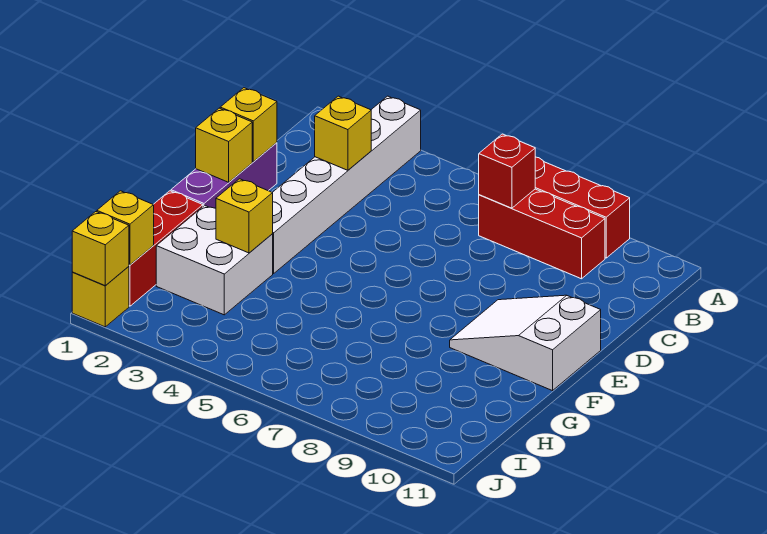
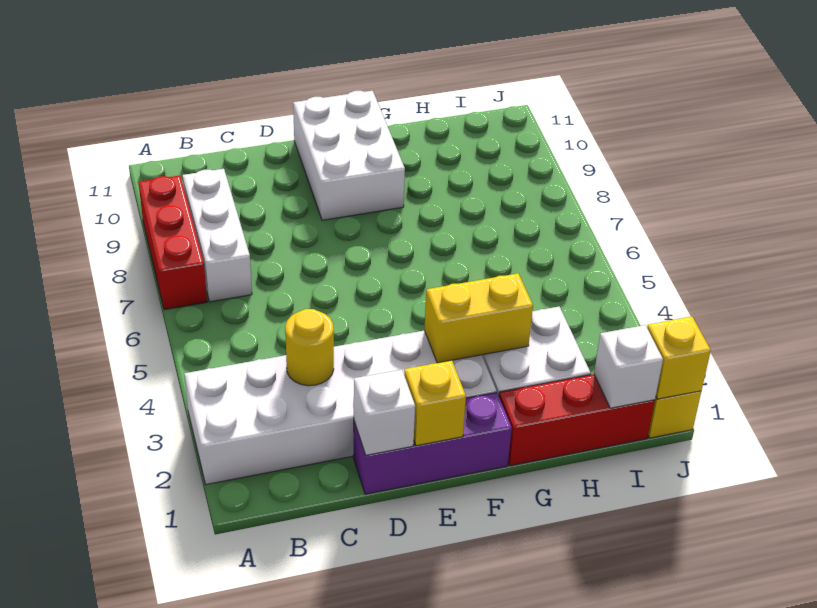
white brick A3:F3 level 1 -> white brick A2:F3 level 1
red brick B7:B9 level 1 -> white brick B7:B9 level 1
red brick B7 level 2 -> none
yellow brick C3 level 2 -> yellow round brick C3 level 2
yellow brick D1 level 2 -> white brick D1 level 2
white slope E9:F11 level 1 top 11 -> white brick E9:F11 level 1
yellow brick G3 level 2 -> yellow brick F3:G3 level 2
yellow brick I1 level 2 -> white brick I1 level 2

